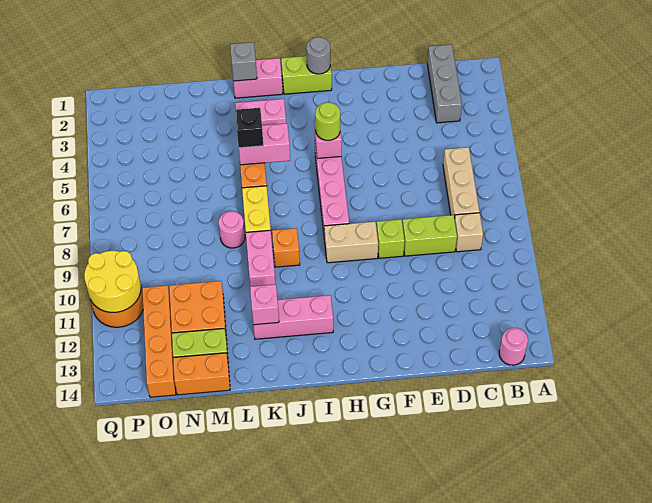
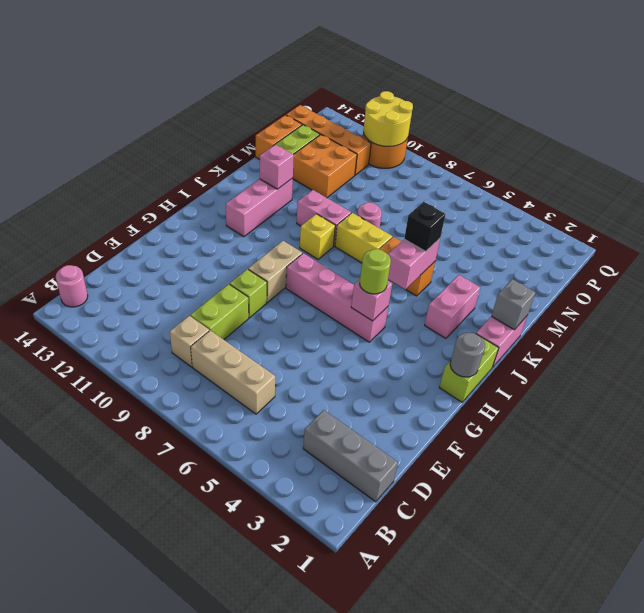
orange brick J9 level 1 -> yellow brick J9 level 1

